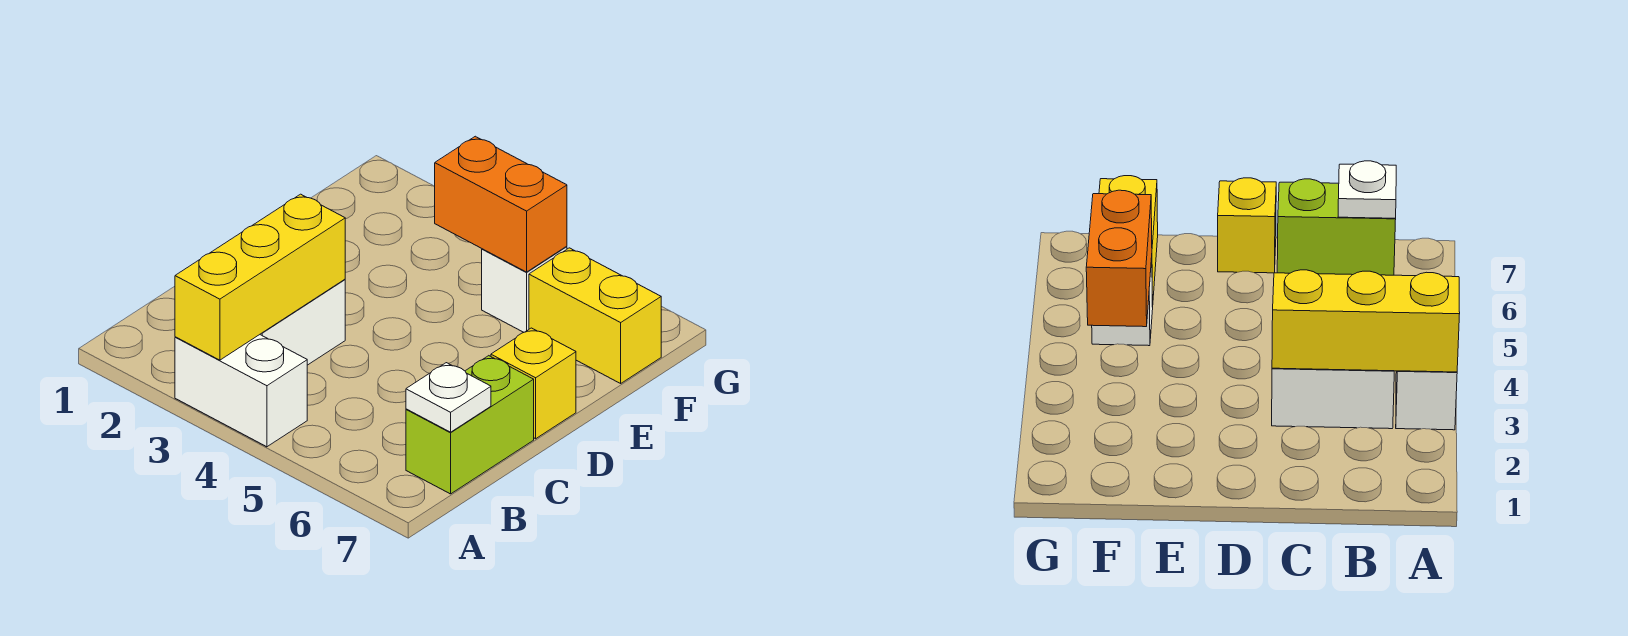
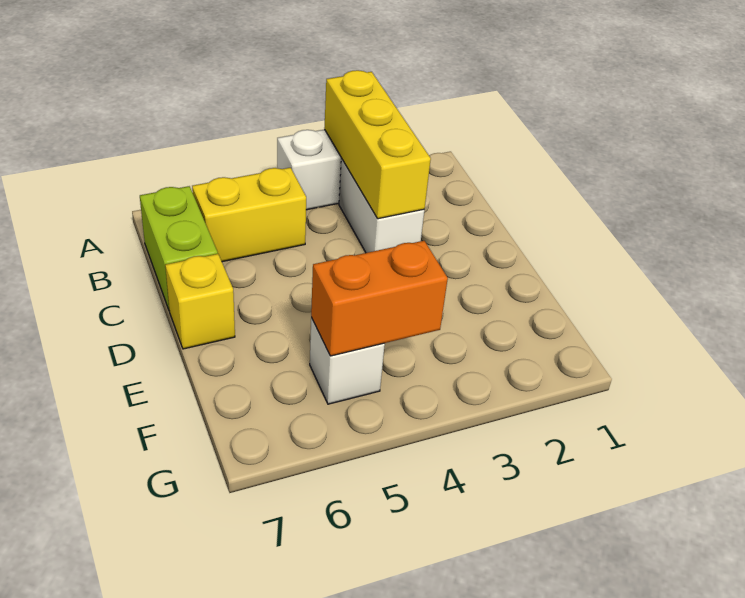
white plate B7 level 2 -> none
yellow brick F6:F7 level 1 -> yellow brick B5:B6 level 1

